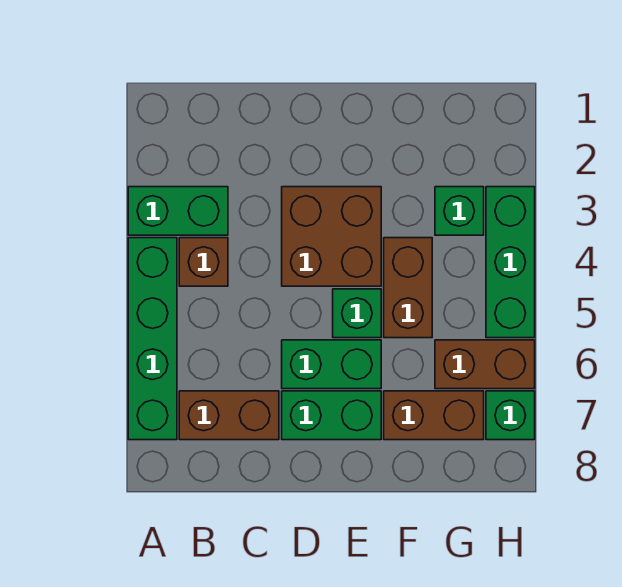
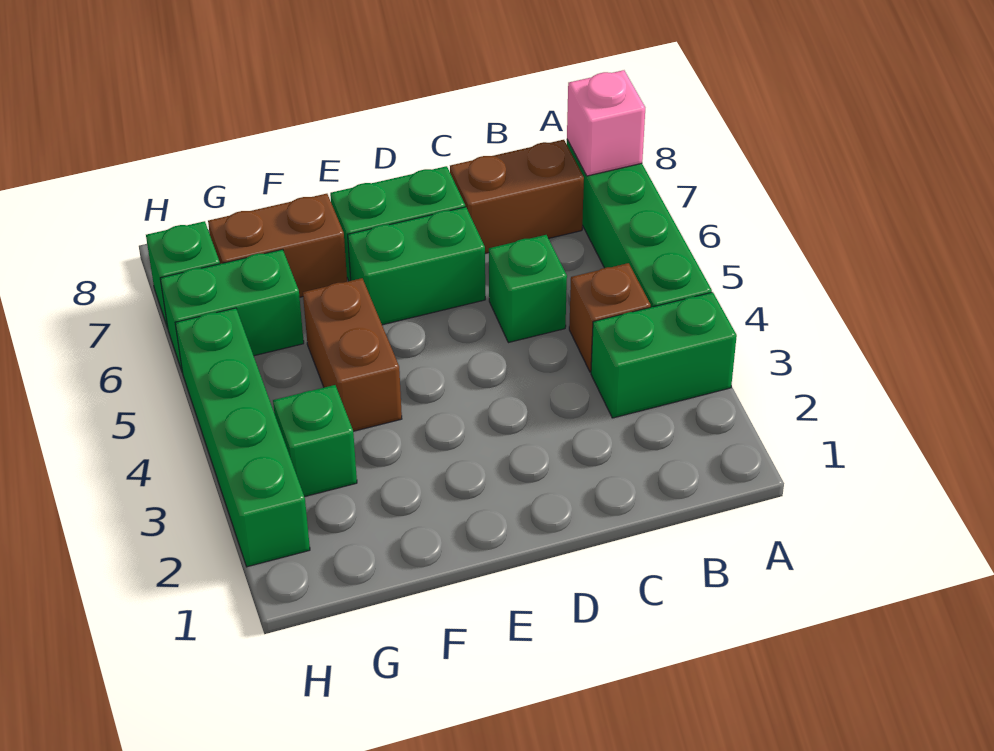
none -> pink brick A7 level 2
brown brick D3:E4 level 1 -> none
green brick E5 level 1 -> green brick C5 level 1
brown brick G6:H6 level 1 -> green brick G6:H6 level 1
green brick H3:H5 level 1 -> green brick H2:H5 level 1

